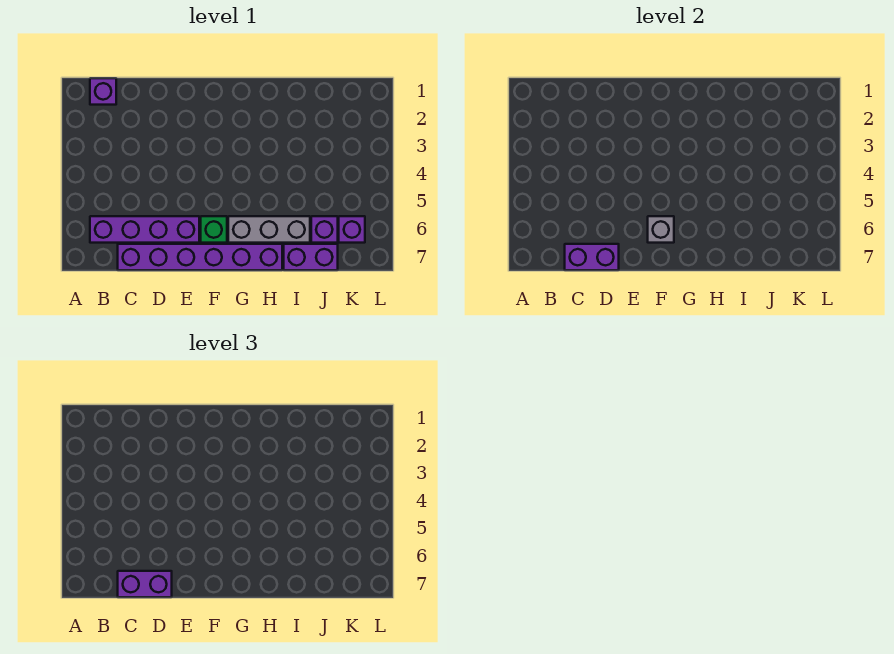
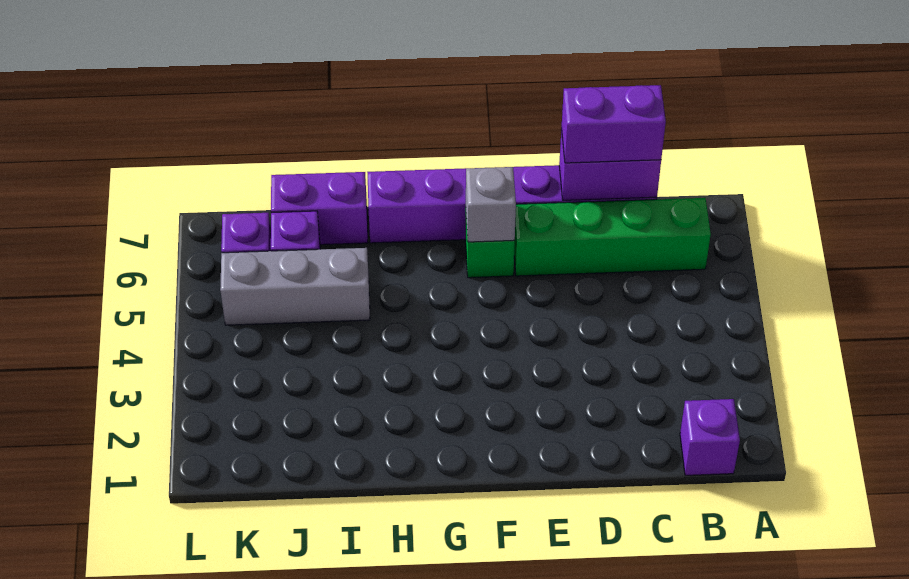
purple brick B6:E6 level 1 -> green brick B6:E6 level 1
grey brick G6:I6 level 1 -> grey brick I5:K5 level 1

